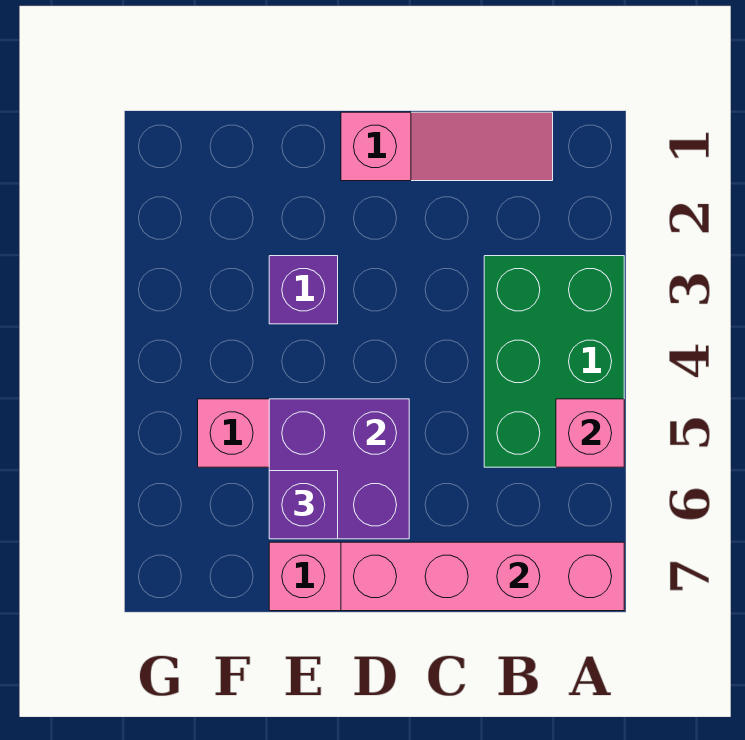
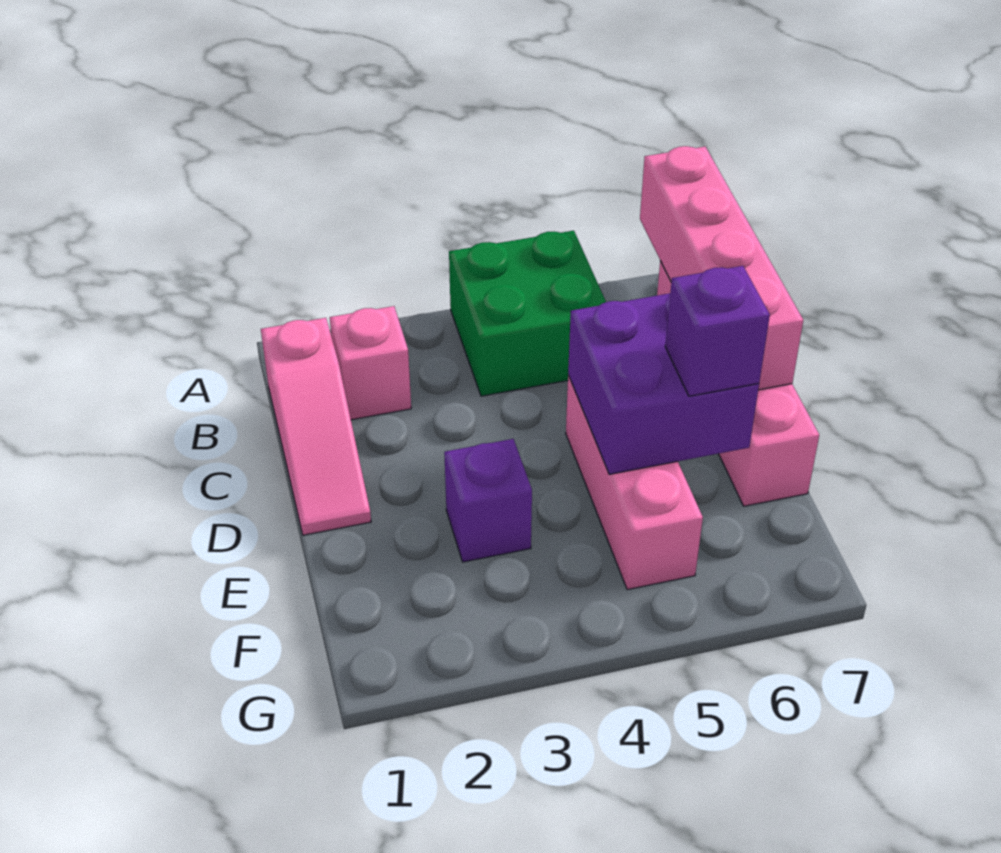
green brick A3:B5 level 1 -> green brick A4:B5 level 1
pink brick A5 level 2 -> pink brick B2 level 1
pink slope B1:D1 level 1 top D -> pink slope B1:D1 level 1 top B

